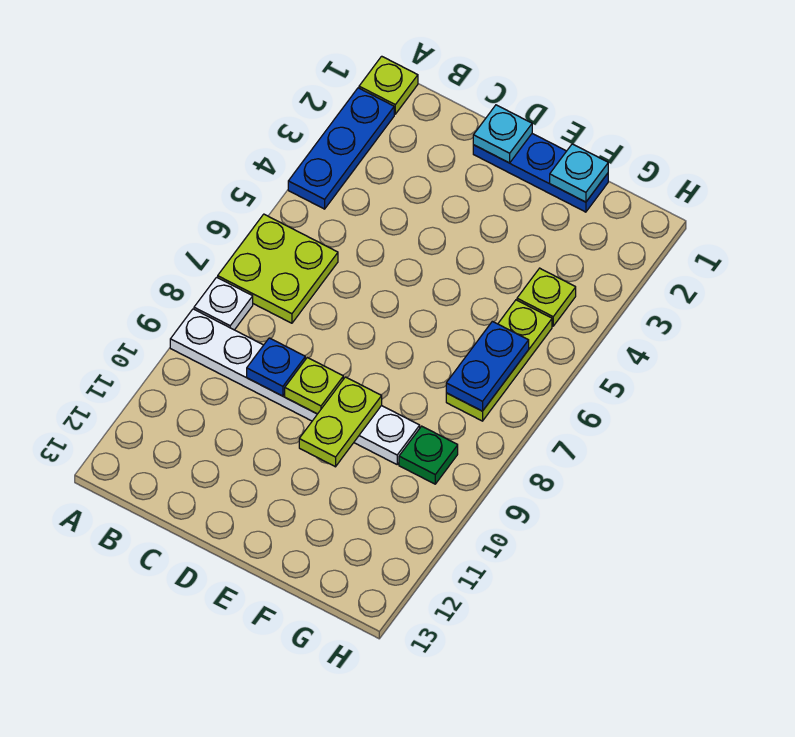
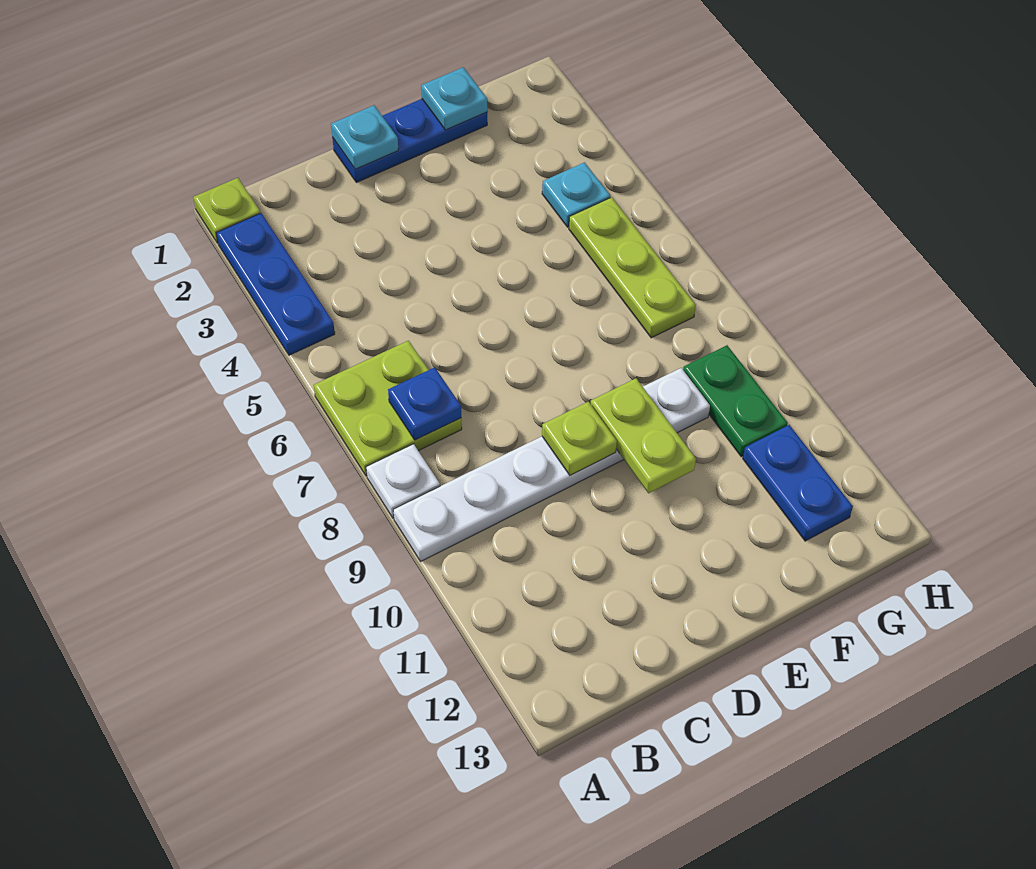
blue plate C9 level 2 -> blue plate B7 level 2
lime plate G4 level 1 -> cyan plate G4 level 1
blue plate G6:G7 level 2 -> blue plate G11:G12 level 1
green plate G9 level 1 -> green plate G9:G10 level 1

